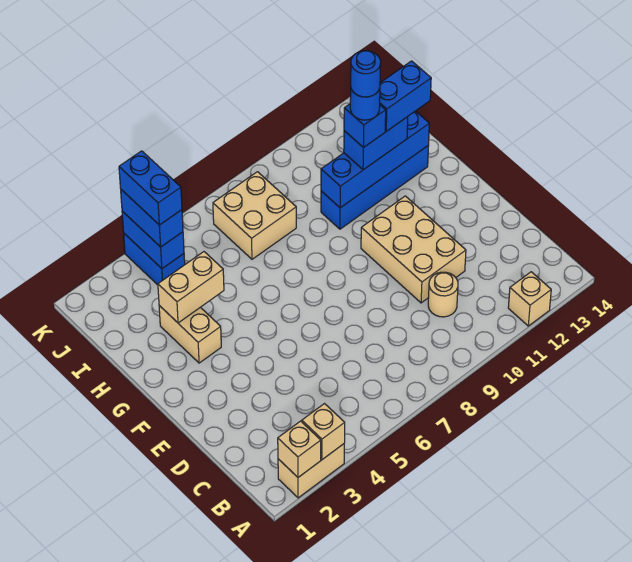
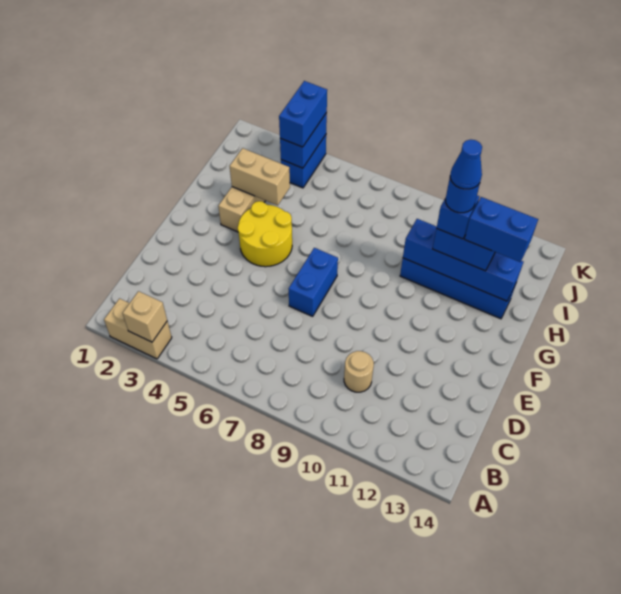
tan brick A2 level 2 -> none
tan brick A12 level 1 -> none
tan brick D10:F11 level 1 -> none
none -> yellow round brick F4:G5 level 1
blue round brick H11 level 6 -> blue cone H11 level 6
tan brick I7:J8 level 1 -> none
blue brick J4:K4 level 4 -> blue brick E7:F7 level 1

